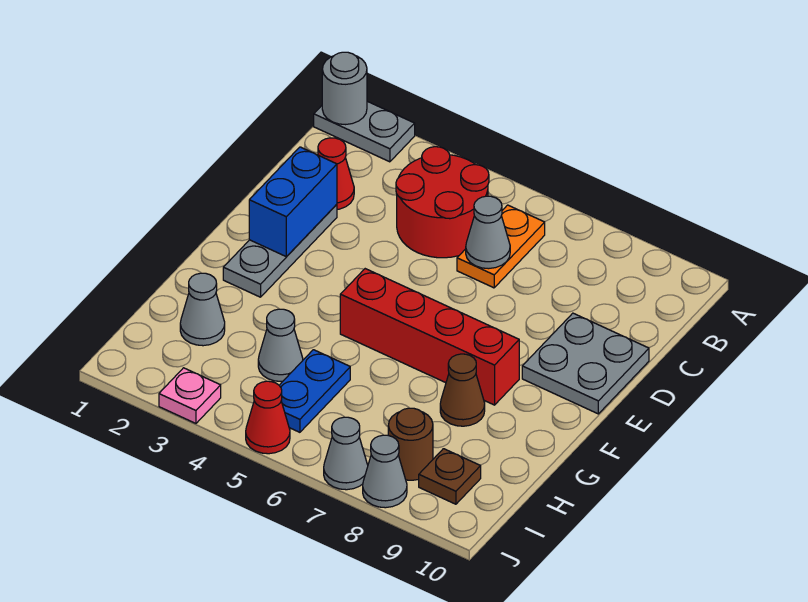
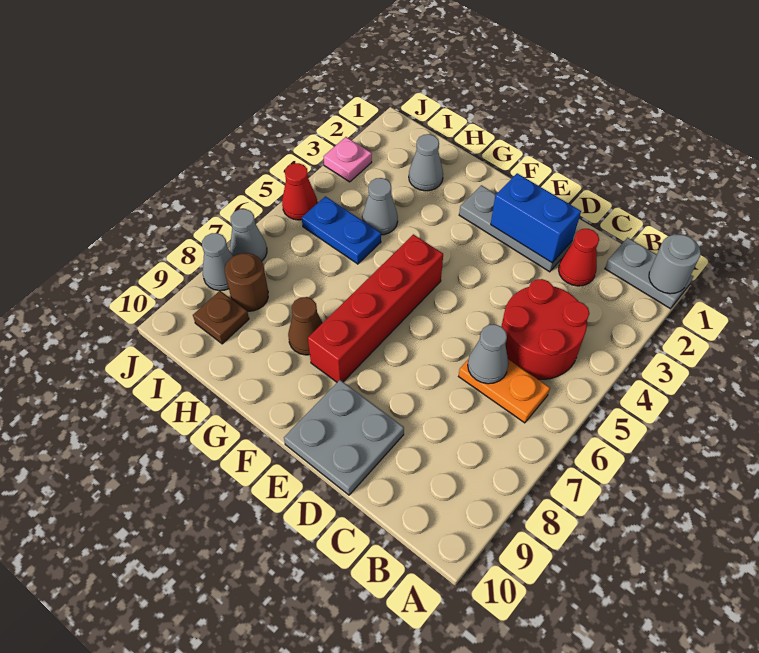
grey plate A1:A2 level 1 -> grey plate A1:B1 level 1

